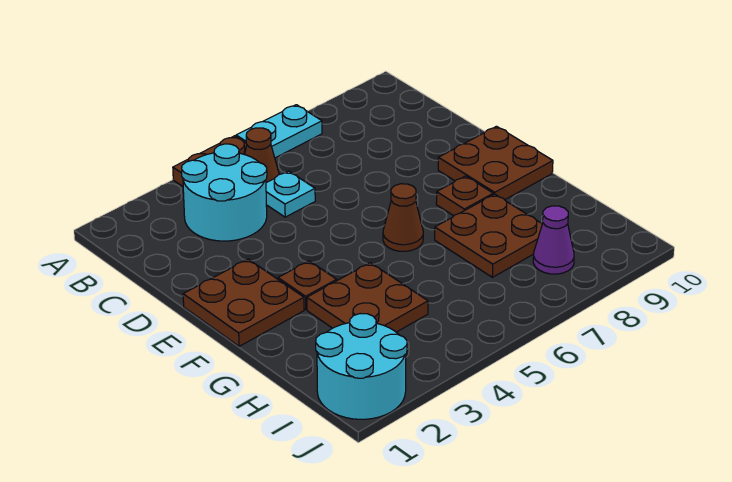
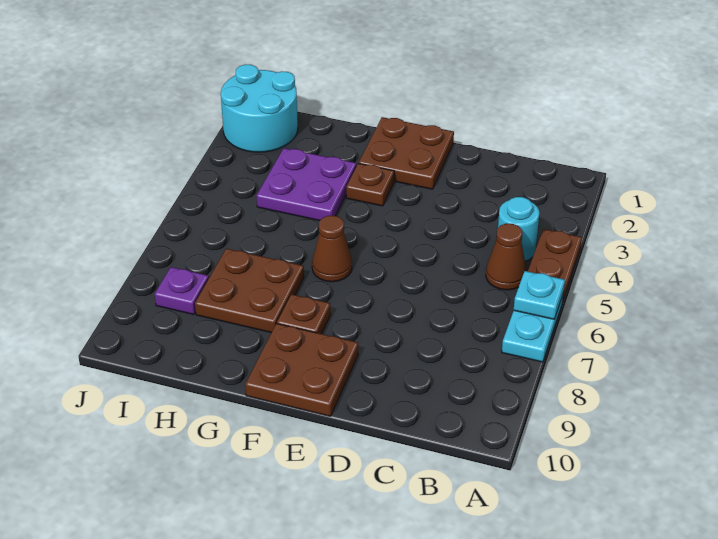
cyan round brick B3:C4 level 1 -> cyan round brick B4 level 1
cyan plate C5 level 1 -> cyan plate A6 level 2
brown plate G3:H4 level 1 -> purple plate G3:H4 level 1
purple cone I8 level 1 -> purple plate I8 level 1

